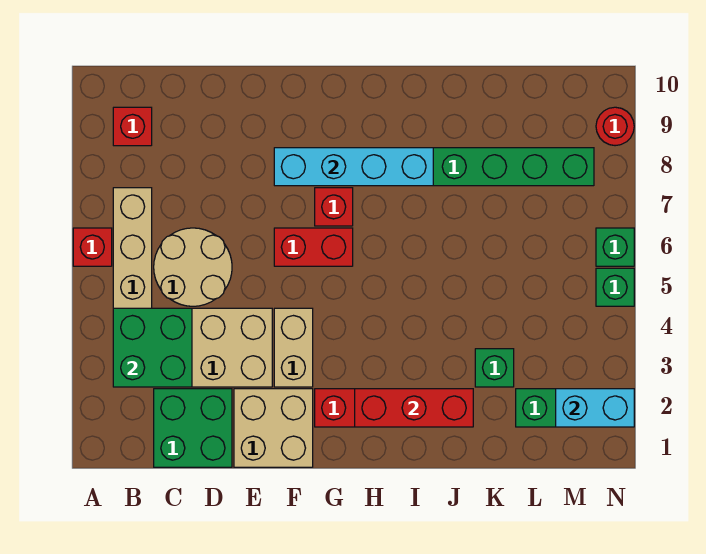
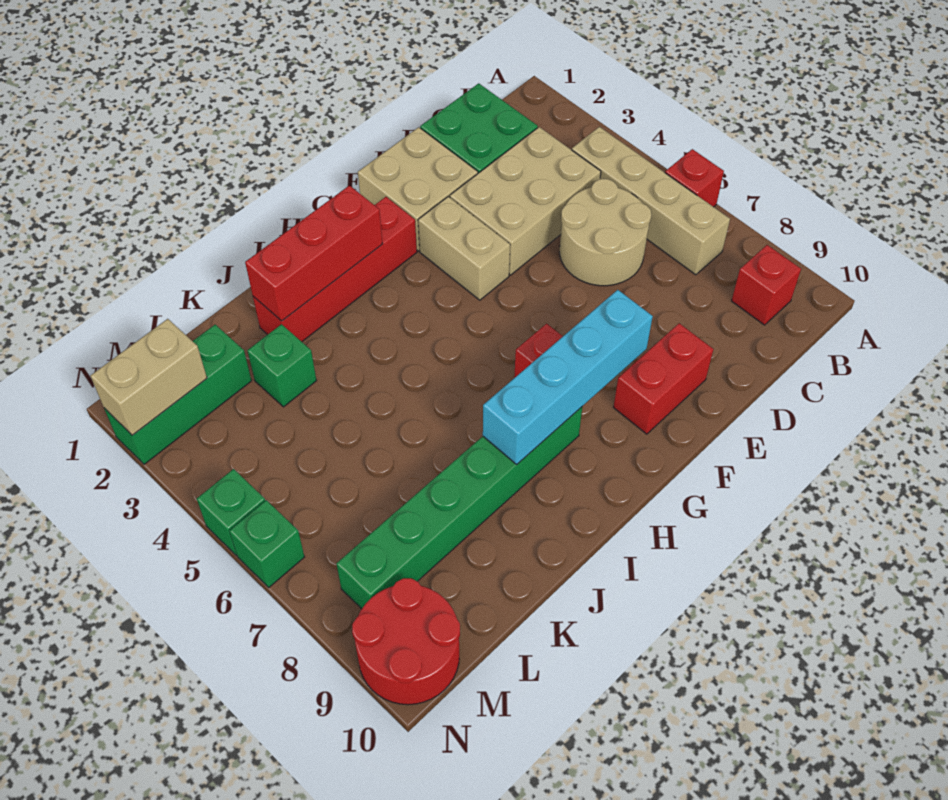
green brick B3:C4 level 2 -> none
red brick F6:G6 level 1 -> red brick E9:F9 level 1
cyan brick M2:N2 level 2 -> tan brick M2:N2 level 2
red round brick N9 level 1 -> red round brick M9:N10 level 1

